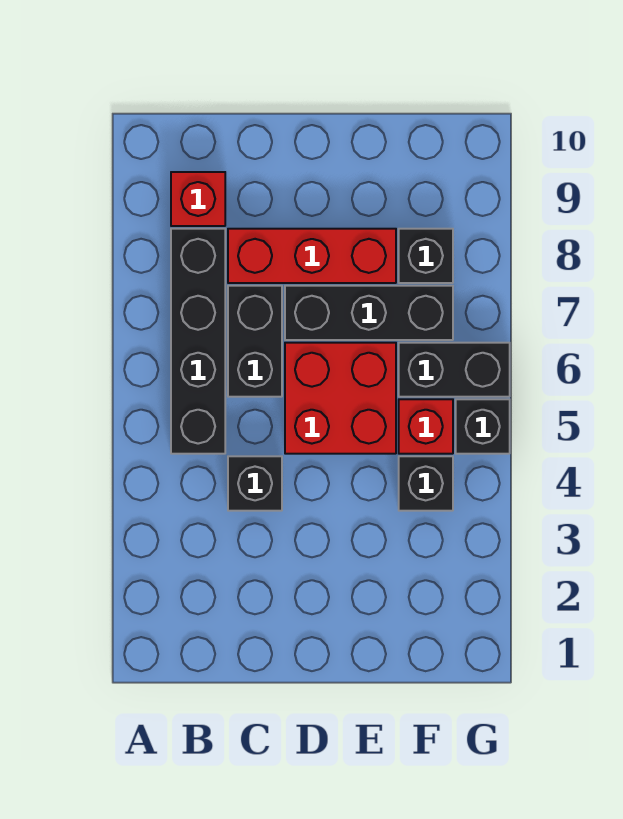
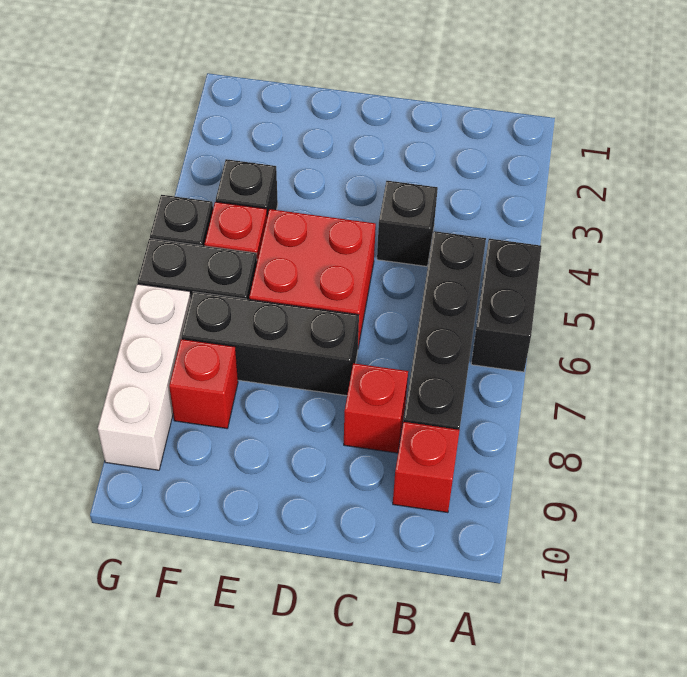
black brick C6:C7 level 1 -> black brick A5:A6 level 1
red brick C8:E8 level 1 -> red brick C8 level 1
black brick F8 level 1 -> red brick F8 level 1
none -> white brick G7:G9 level 1

